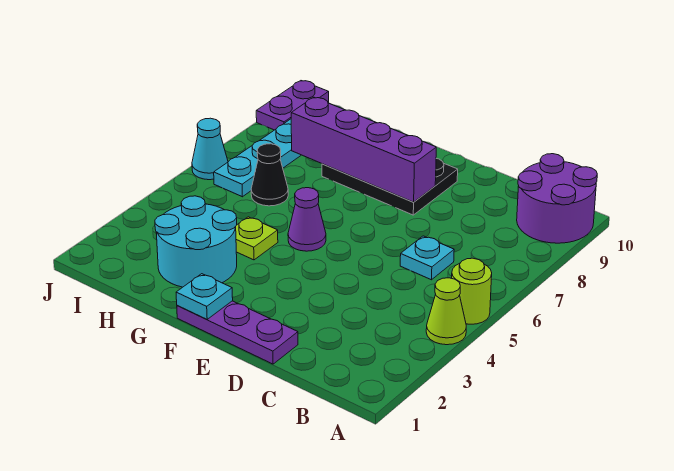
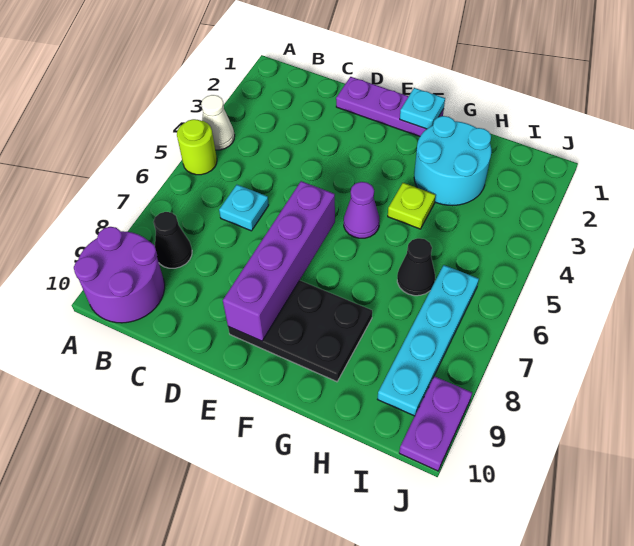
lime cone A4 level 1 -> white cone A4 level 1
none -> black cone B8 level 1
purple brick E8:H8 level 2 -> purple brick E6:E9 level 2
cyan cone J6 level 1 -> none

